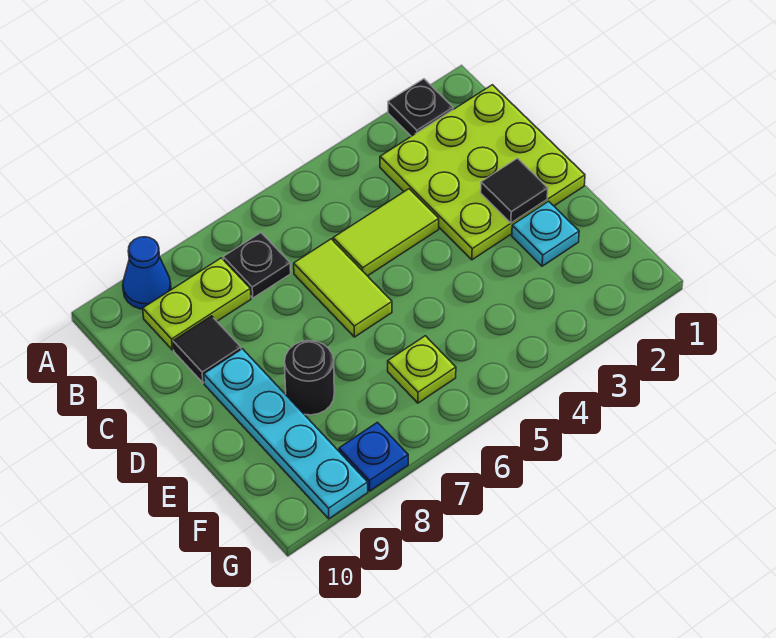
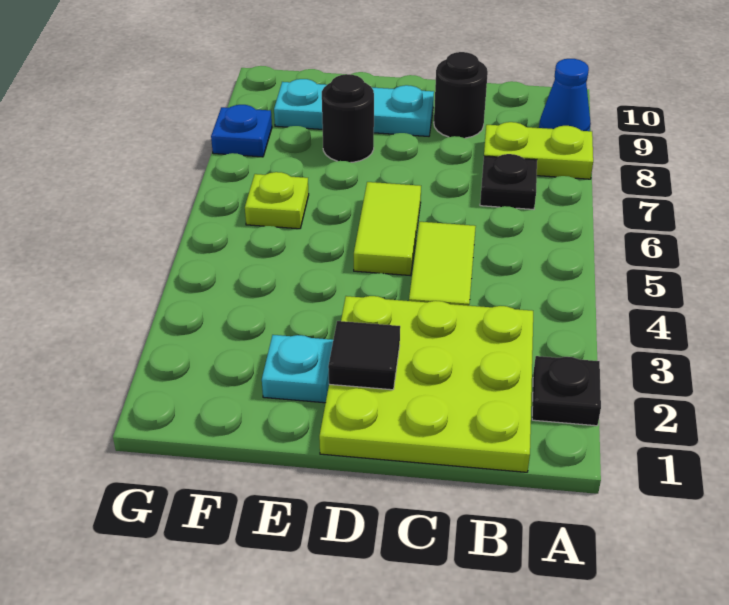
lime plate B8:B9 level 1 -> lime plate A8:B8 level 1
lime tile C6:D6 level 1 -> lime tile D5:D6 level 1
black tile C9 level 1 -> black round brick C9 level 1
cyan plate D9:G9 level 1 -> cyan plate D9:F9 level 1

